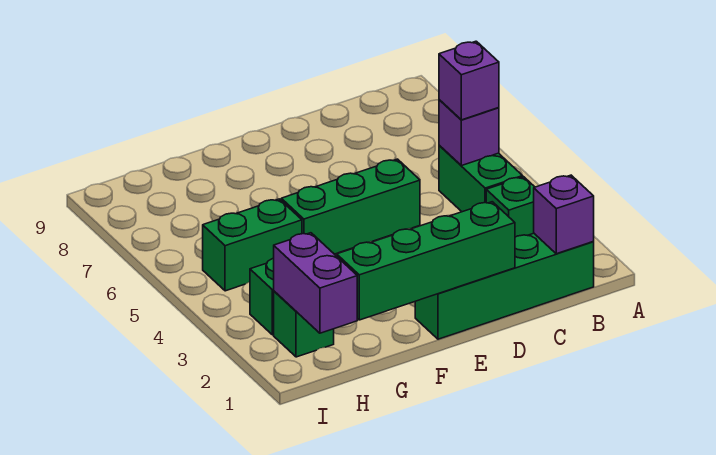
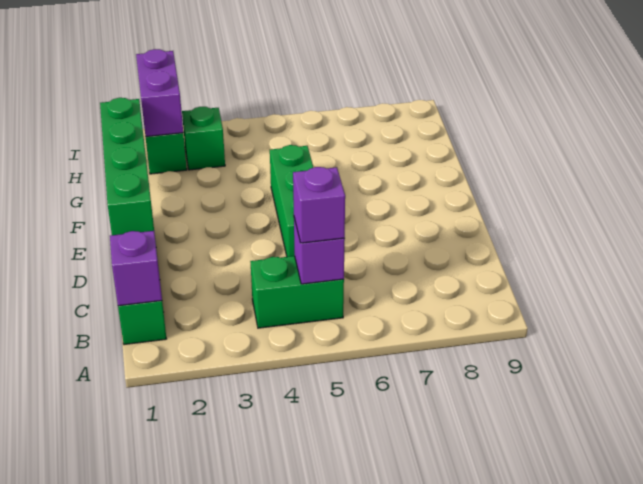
green brick B3 level 1 -> none
green brick G5:H5 level 1 -> none
purple brick H1:H2 level 2 -> purple brick H2:I2 level 2

